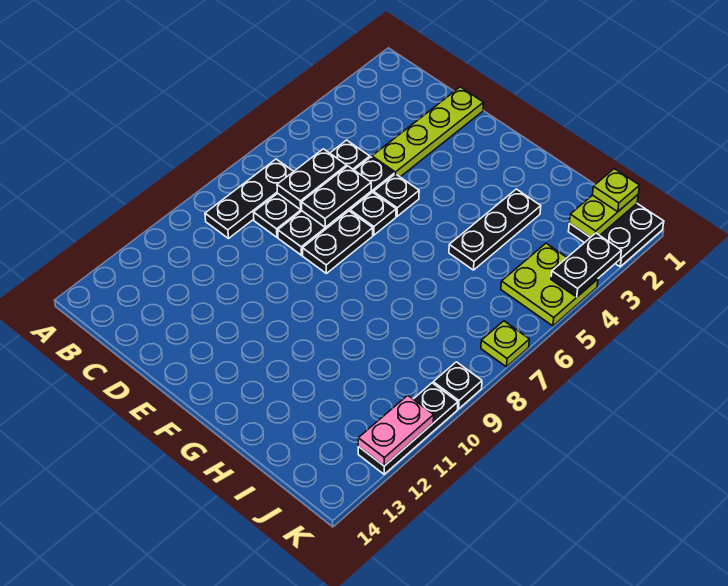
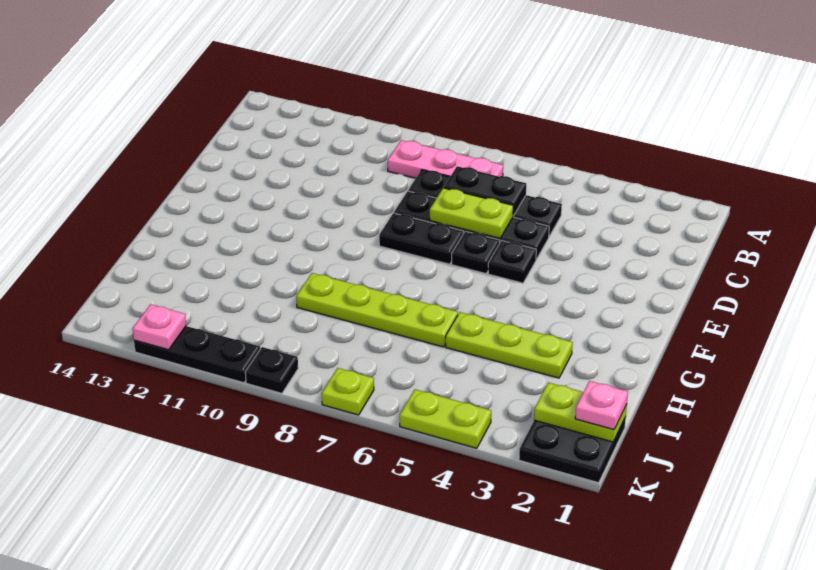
black plate B7:B9 level 1 -> pink plate B7:B9 level 1
lime plate D1:D4 level 1 -> lime plate H6:H9 level 1
black plate D6:D7 level 2 -> lime plate D6:D7 level 2
black plate H3:H5 level 1 -> lime plate H3:H5 level 1
lime plate J1 level 3 -> pink plate J1 level 3
lime plate J4:K5 level 1 -> lime plate K4:K5 level 1
black plate K3:K4 level 2 -> none
pink plate K11:K12 level 2 -> pink plate K12 level 2

